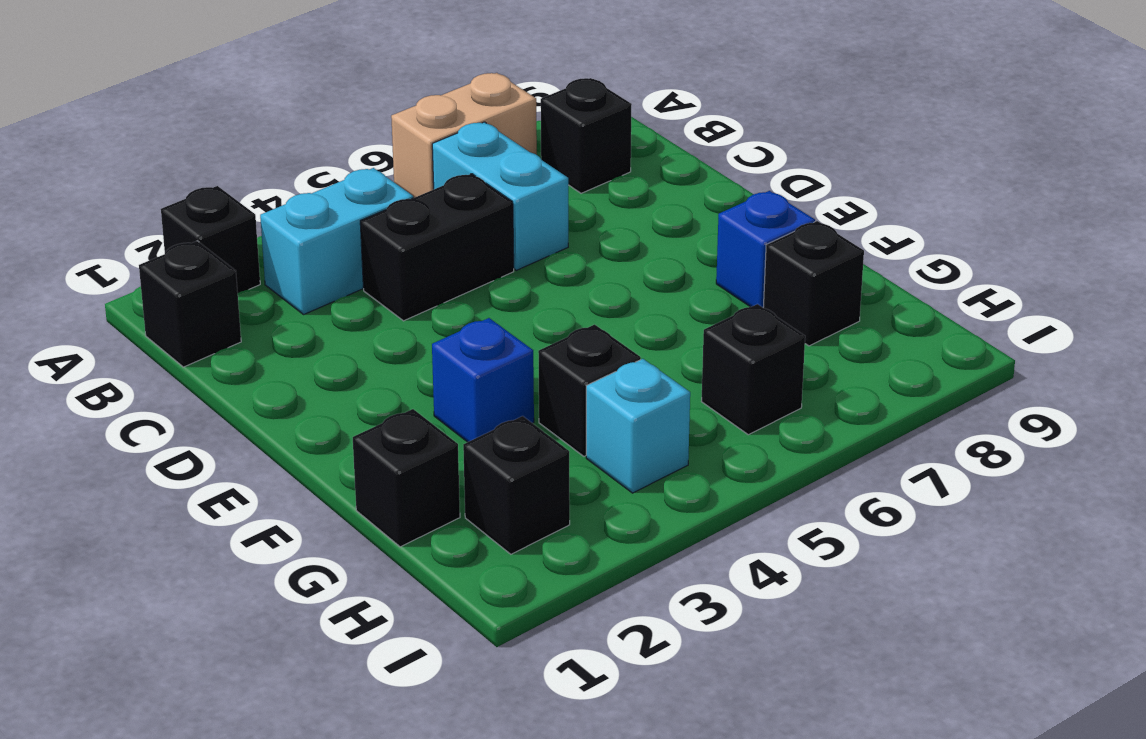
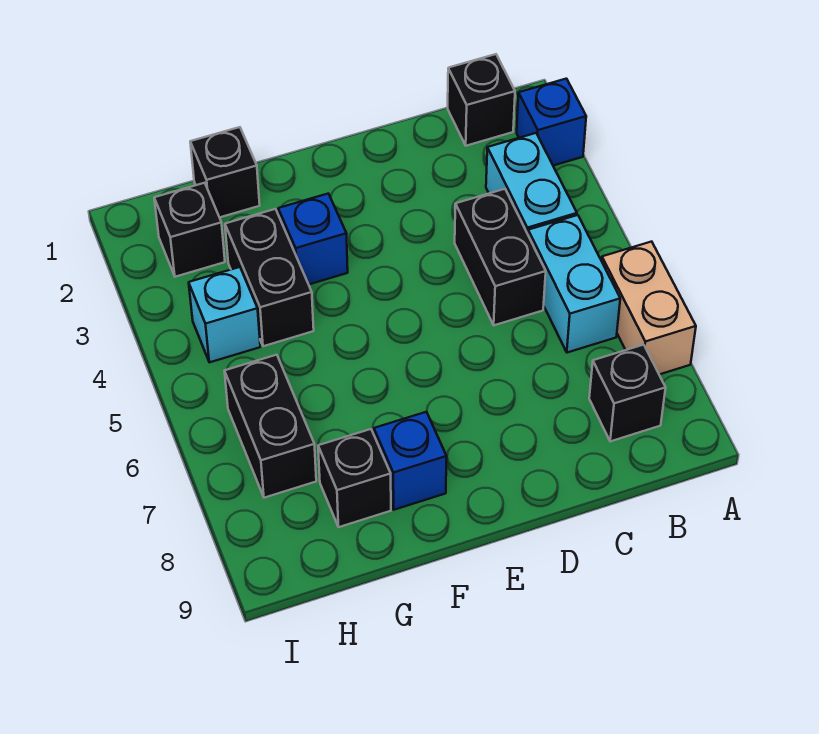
black brick A2 level 1 -> blue brick A2 level 1
cyan brick B6:C6 level 1 -> cyan brick B5:B6 level 1
black brick G4 level 1 -> black brick G3:G4 level 1
black brick H6 level 1 -> black brick H6:H7 level 1

